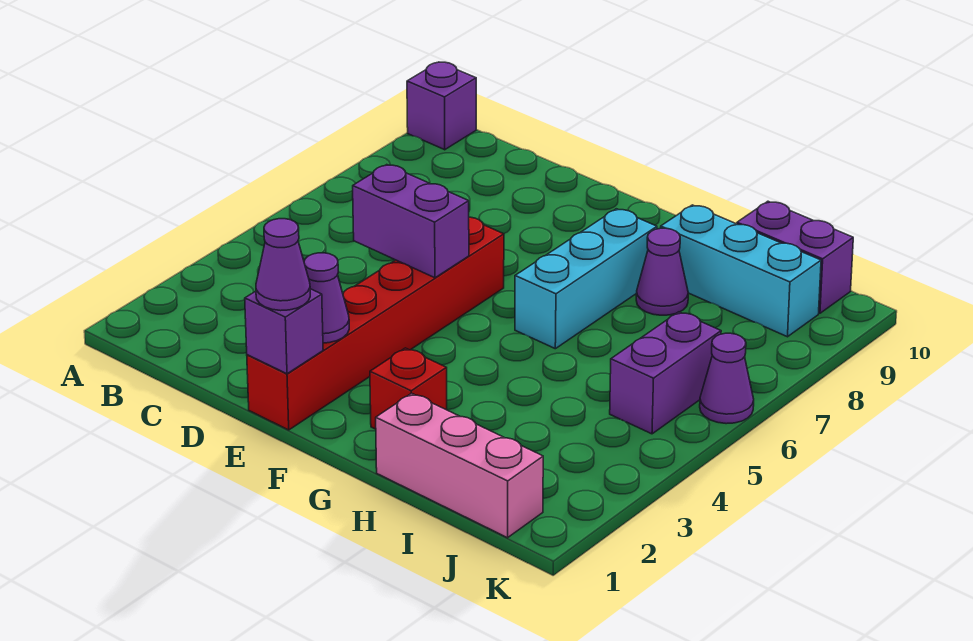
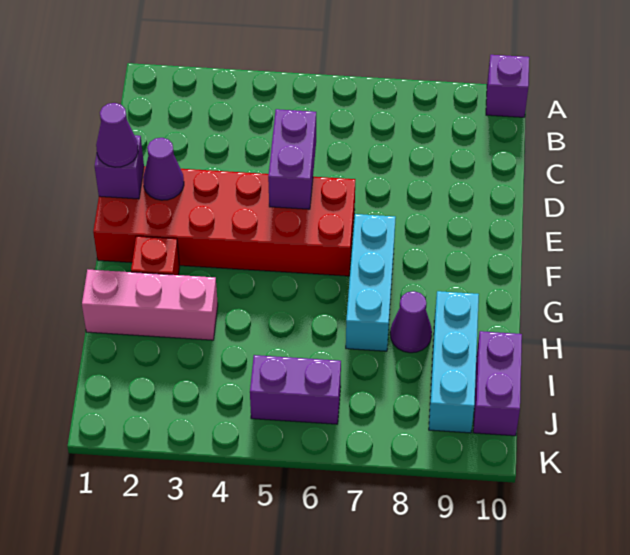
red brick E1:E6 level 1 -> red brick E1:F6 level 1
cyan brick G6:G8 level 1 -> cyan brick F7:H7 level 1
pink brick H1:J1 level 1 -> pink brick H1:H3 level 1
purple cone K6 level 1 -> none

